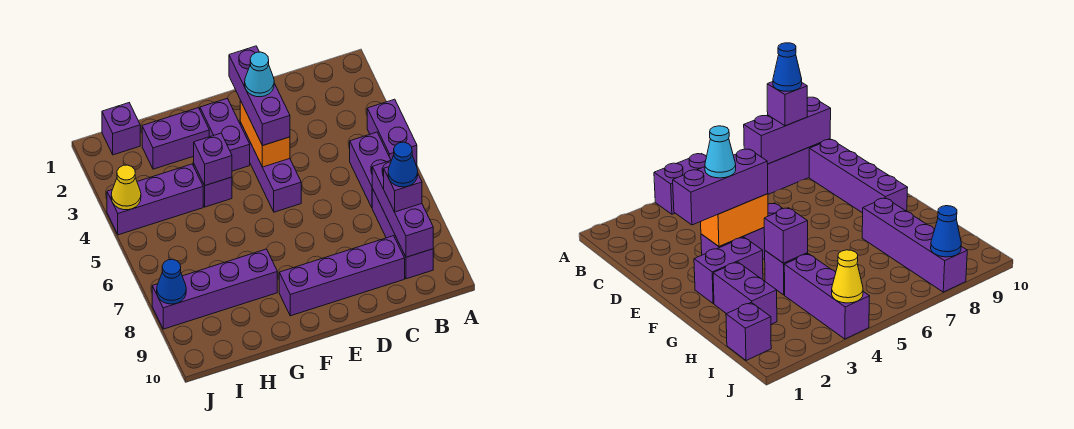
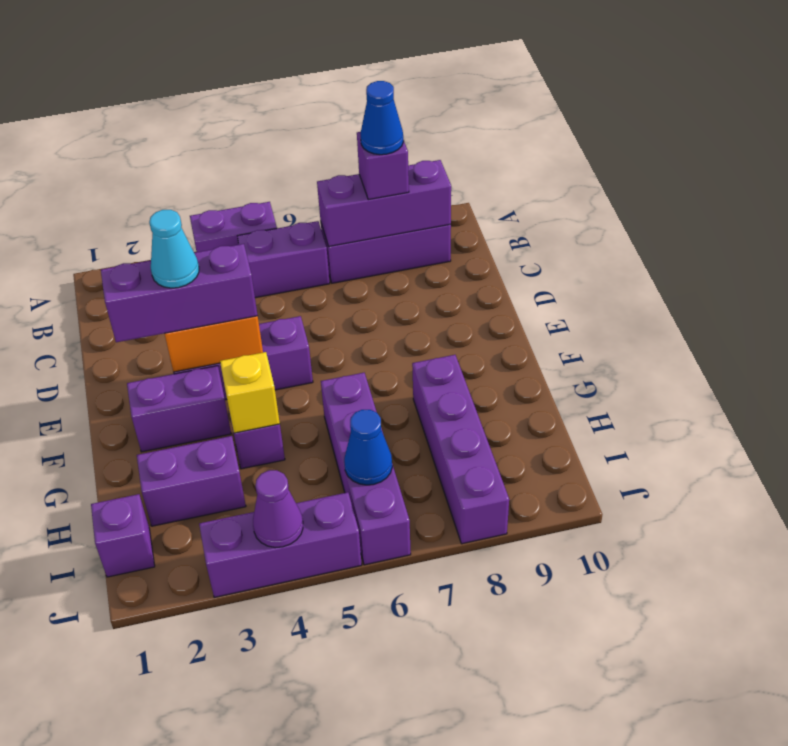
purple brick C9:F9 level 1 -> purple brick G6:J6 level 1
purple brick G2:H2 level 1 -> purple brick H2:H3 level 1
purple brick G4 level 2 -> yellow brick G4 level 2
purple brick H4:J4 level 1 -> purple brick J3:J5 level 1
yellow cone J4 level 2 -> purple cone J4 level 2
blue cone J8 level 2 -> blue cone I6 level 2

